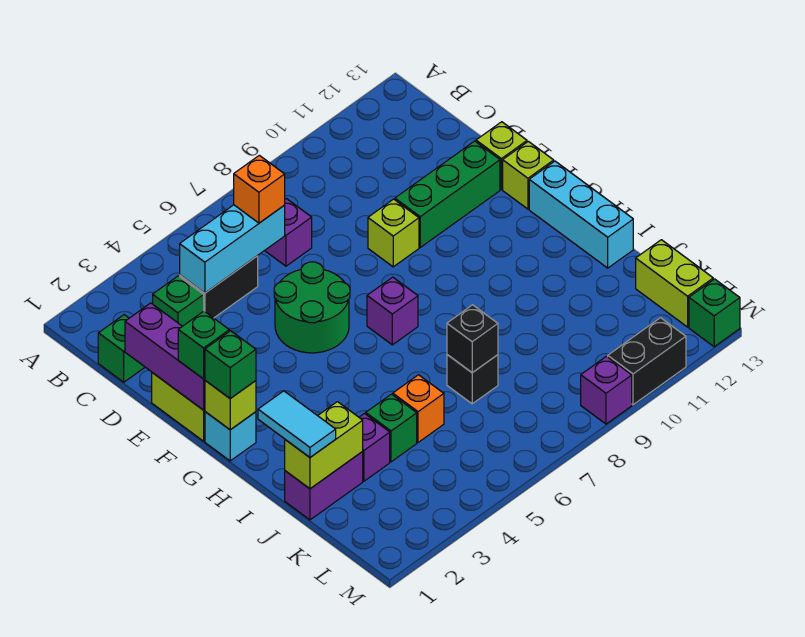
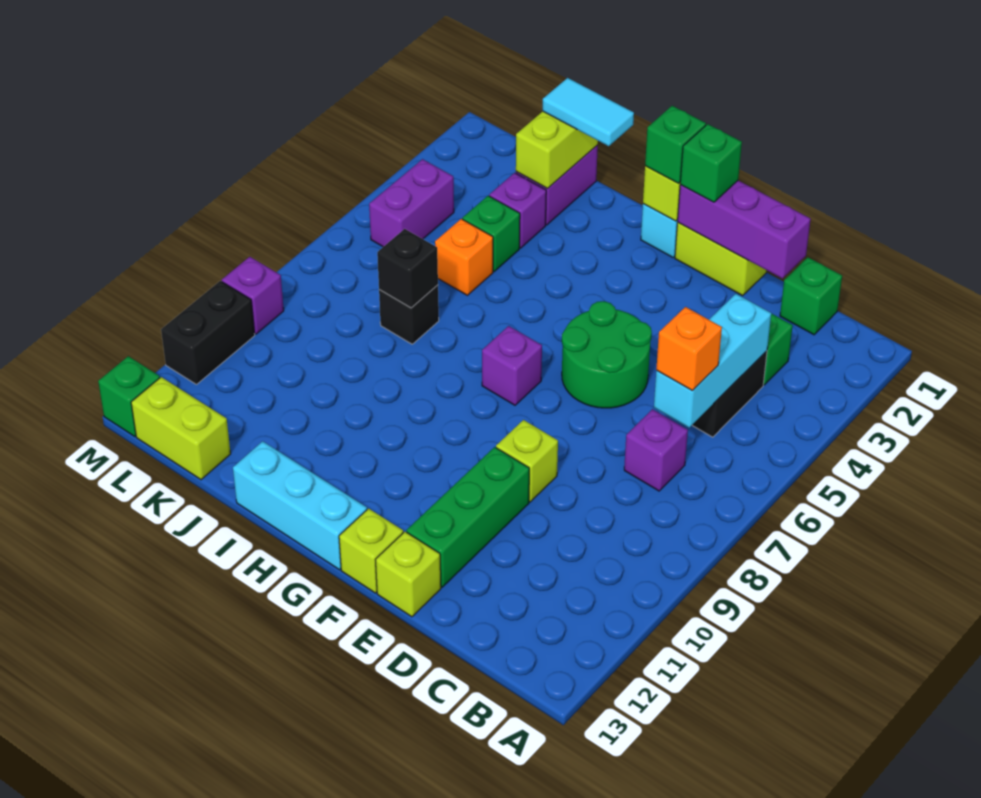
none -> purple brick L4:L5 level 1

